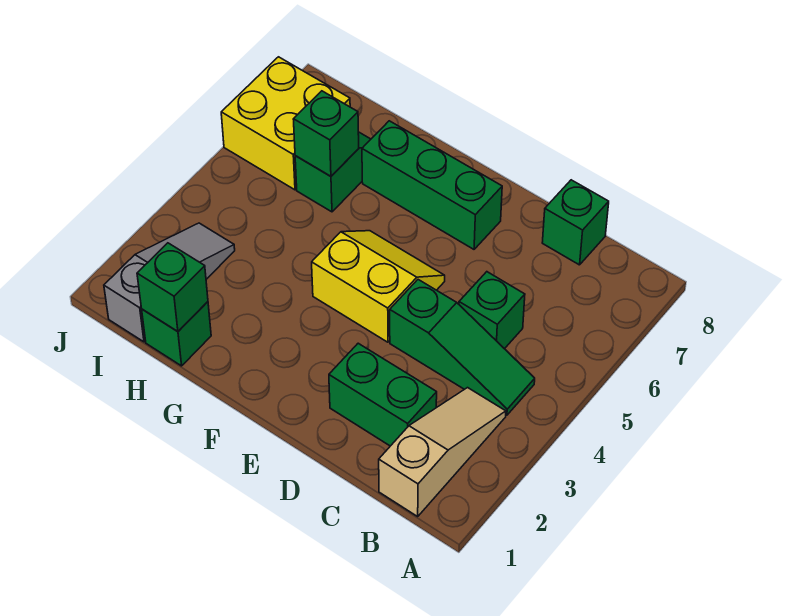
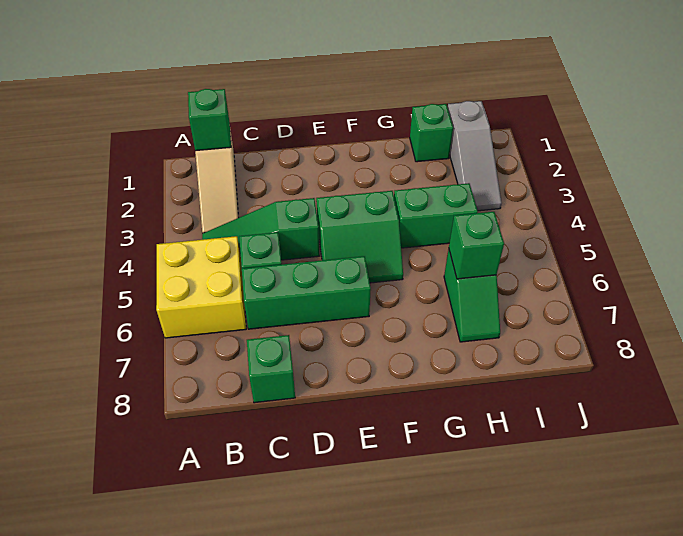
green brick C2:D2 level 1 -> green brick G4:H4 level 1
yellow slope E4:F5 level 1 top 4 -> green slope E4:F5 level 1 top 4
green brick E7:G7 level 1 -> green brick C6:E6 level 1
green brick H1 level 2 -> green brick B1 level 2
yellow brick I6:J7 level 1 -> yellow brick A5:B6 level 1

